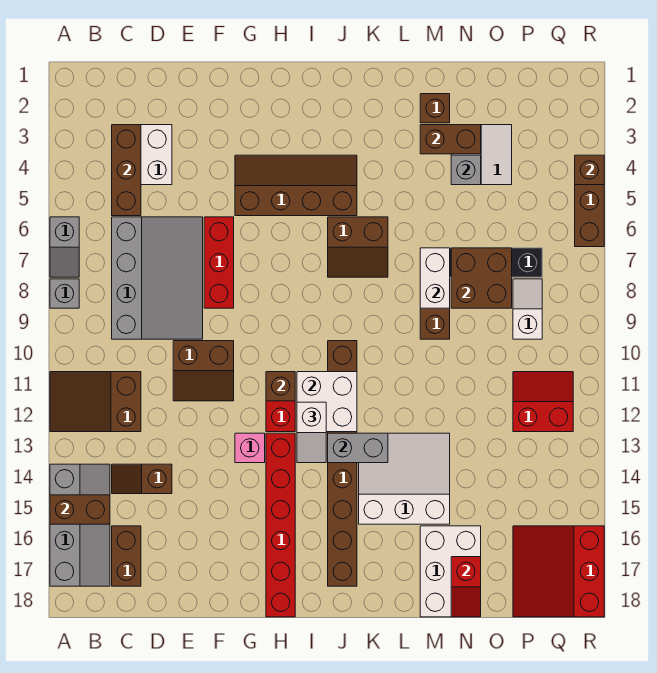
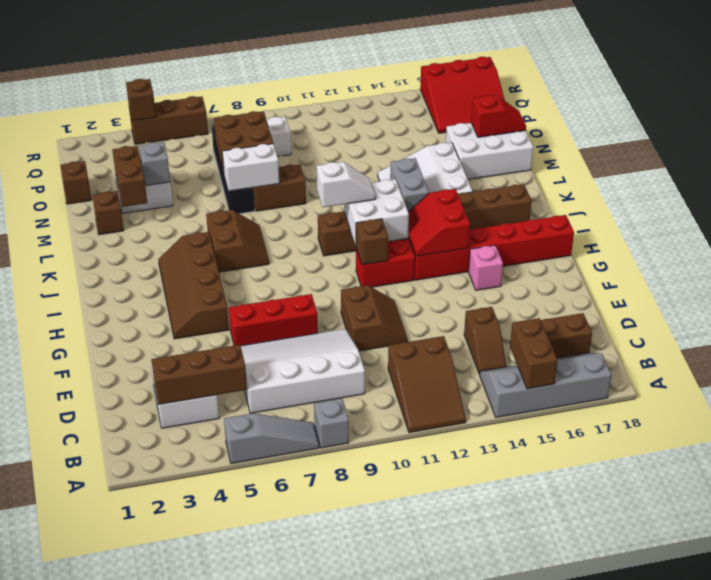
grey slope A6:A7 level 1 top 6 -> grey slope A5:A7 level 1 top 5
grey slope C6:E9 level 1 top C -> white slope C6:E9 level 1 top C
pink brick G13 level 1 -> pink brick G15 level 1
white slope I12:I13 level 3 top 12 -> white slope J10:J11 level 3 top 10
none -> brown brick O1 level 1
red slope P11:Q12 level 1 top 12 -> red slope H13:I14 level 2 top 14

